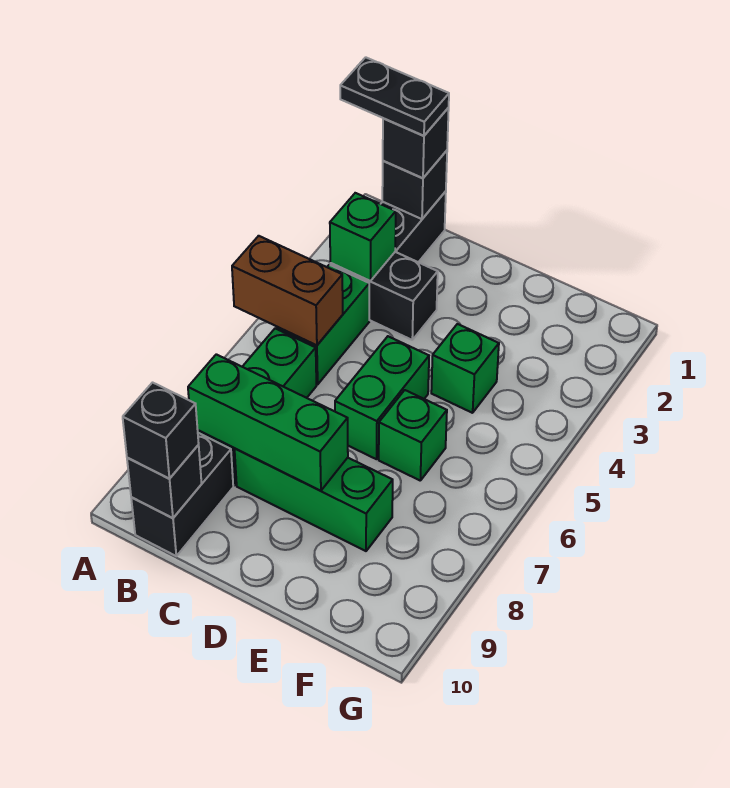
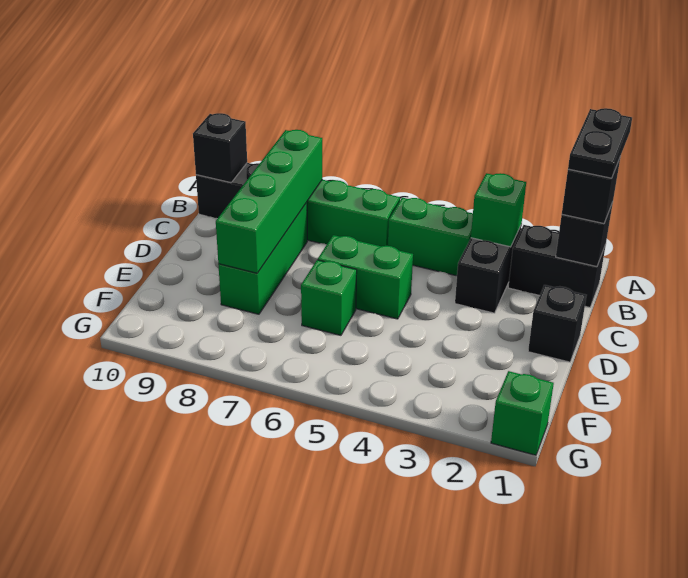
brown brick A5:B5 level 2 -> none
green brick B8:D8 level 2 -> green brick B8:E8 level 2
black brick B10 level 3 -> black brick D1 level 1
green brick E4 level 1 -> green brick G1 level 1

